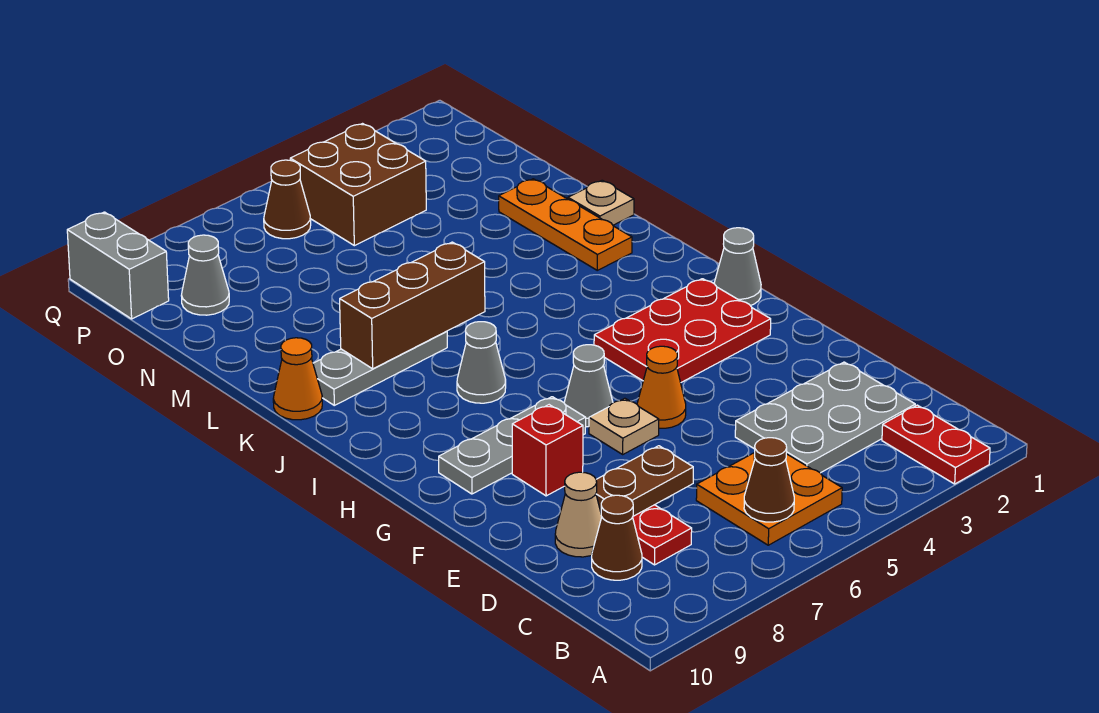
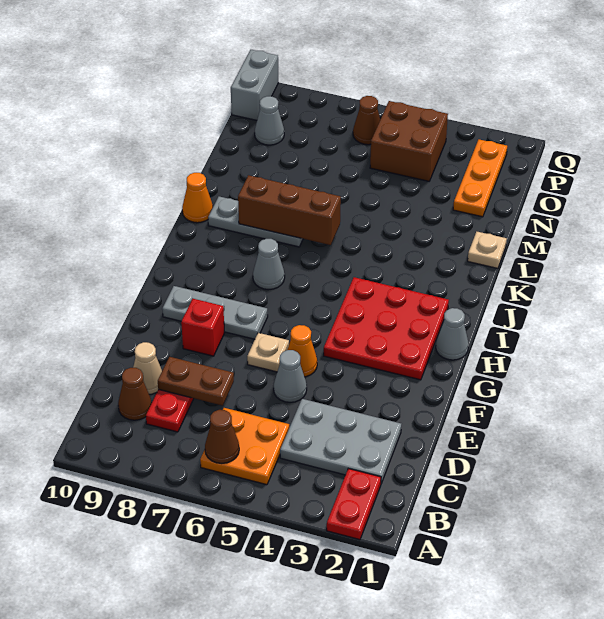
red plate G2:H4 level 1 -> red plate G2:I4 level 1
grey cone G6 level 1 -> grey cone E5 level 1
orange plate K2:M2 level 1 -> orange plate N2:P2 level 1

